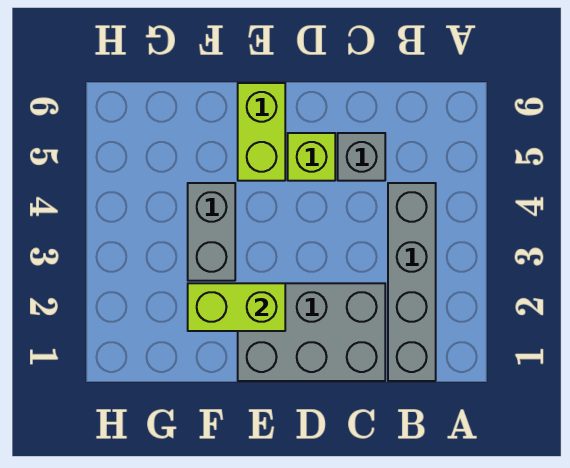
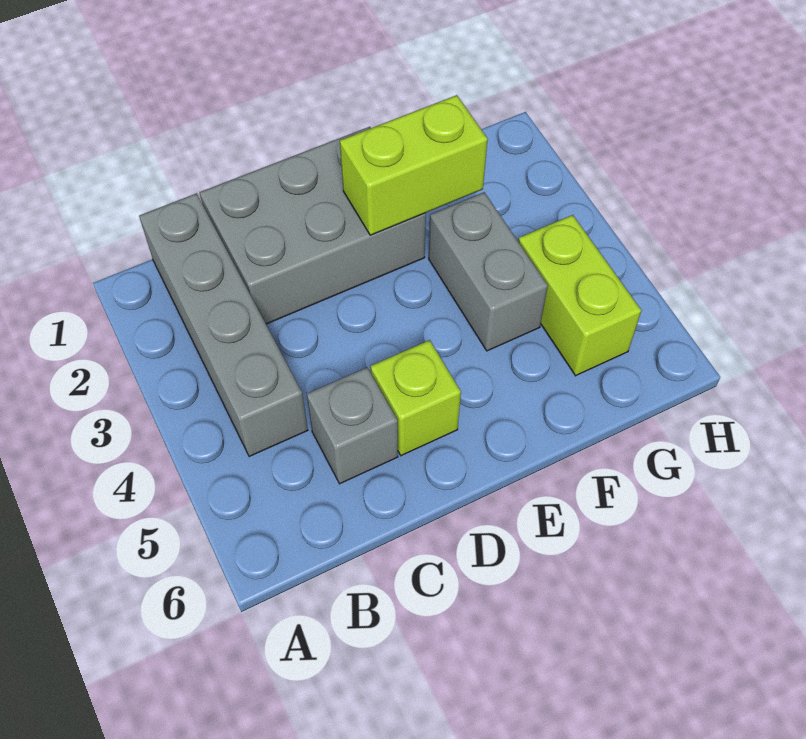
lime brick E5:E6 level 1 -> lime brick G4:G5 level 1

